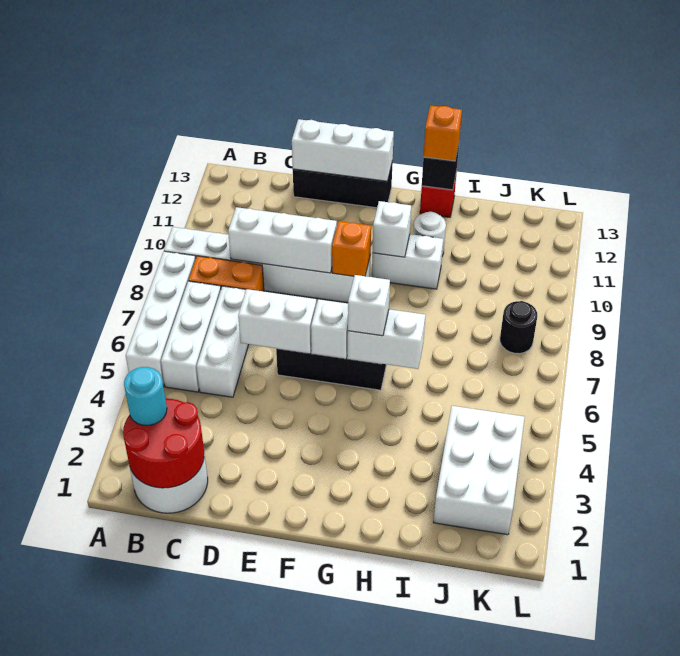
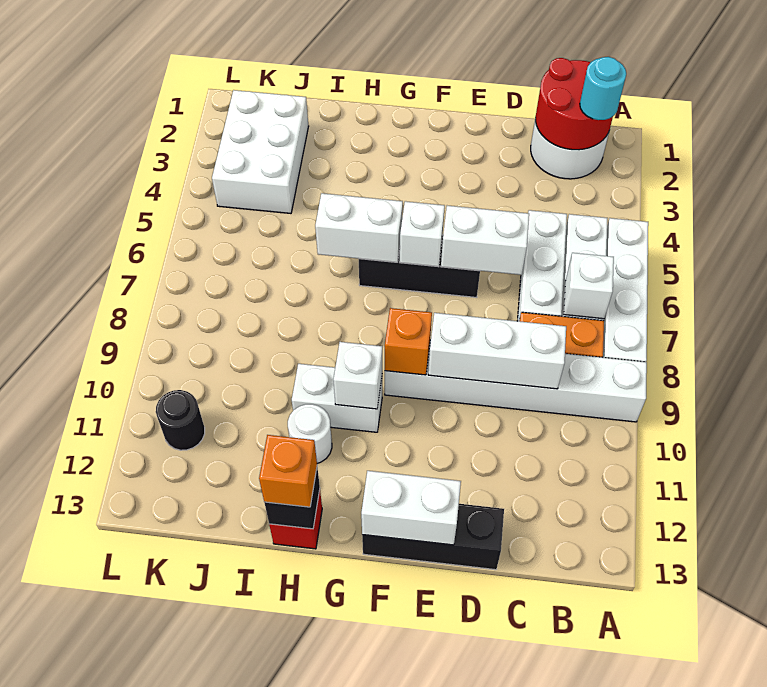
white brick D13:F13 level 2 -> white brick E13:F13 level 2
white brick G6 level 3 -> white brick B7 level 2
black round brick K8 level 1 -> black round brick K11 level 1

